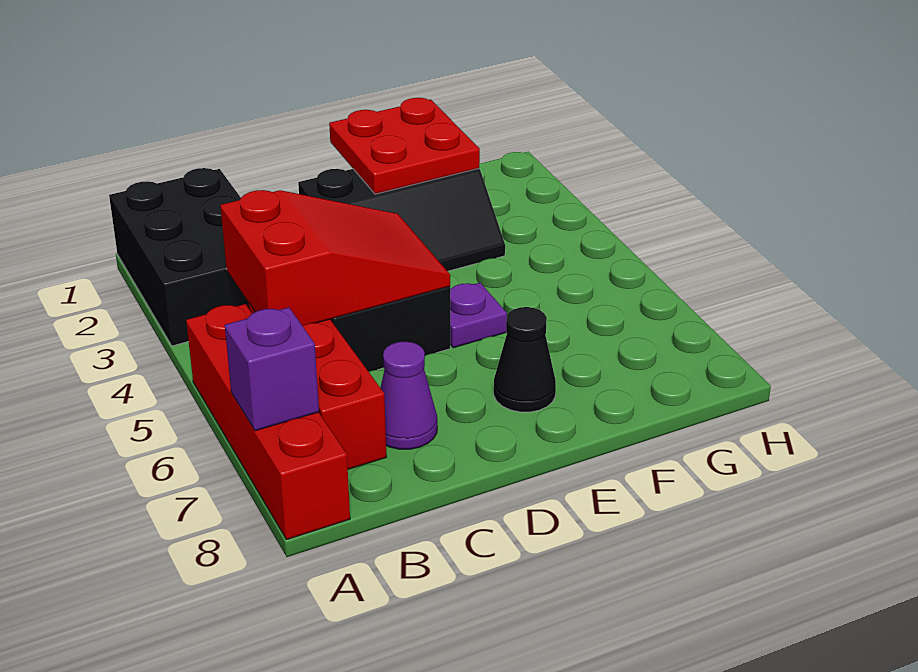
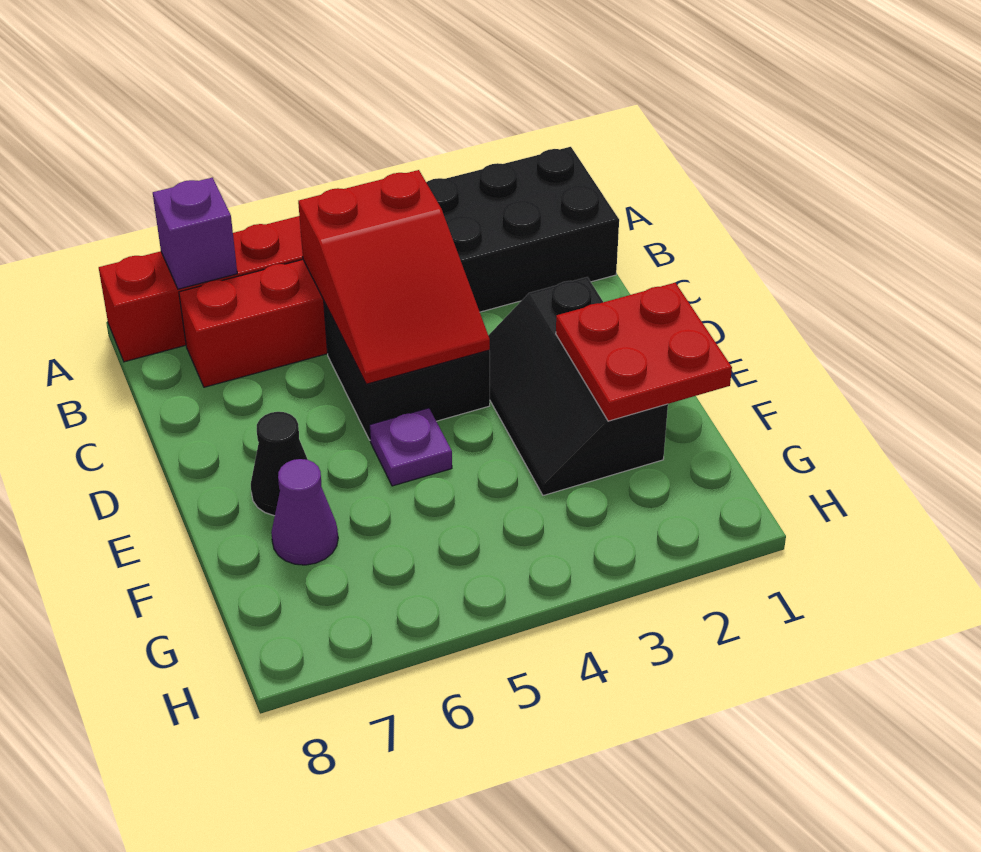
purple cone C7 level 1 -> purple cone F7 level 1

